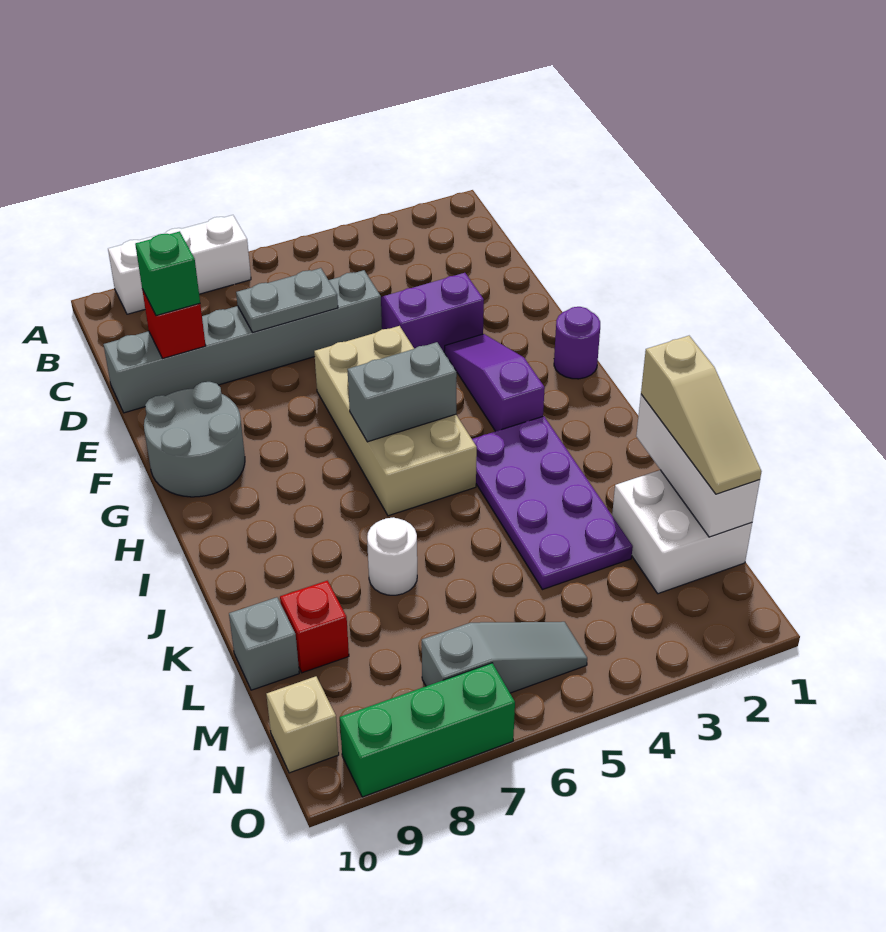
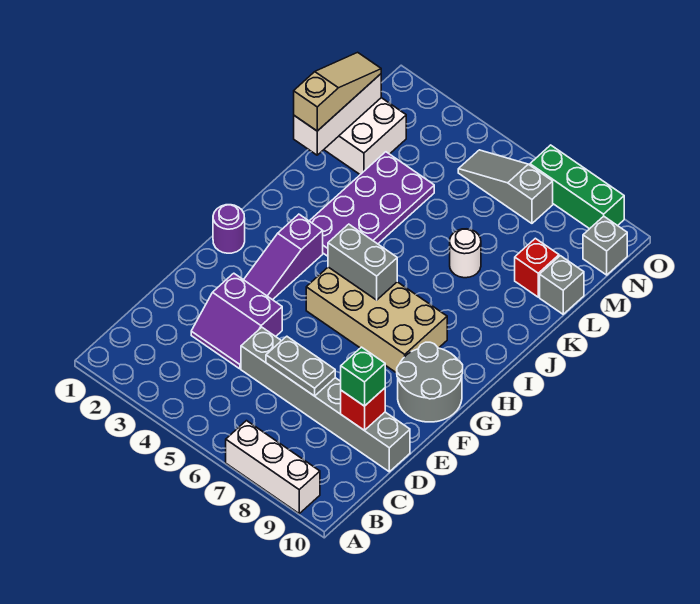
tan brick F5:I6 level 1 -> tan brick G5:H8 level 1
tan brick N10 level 1 -> grey brick N10 level 1

